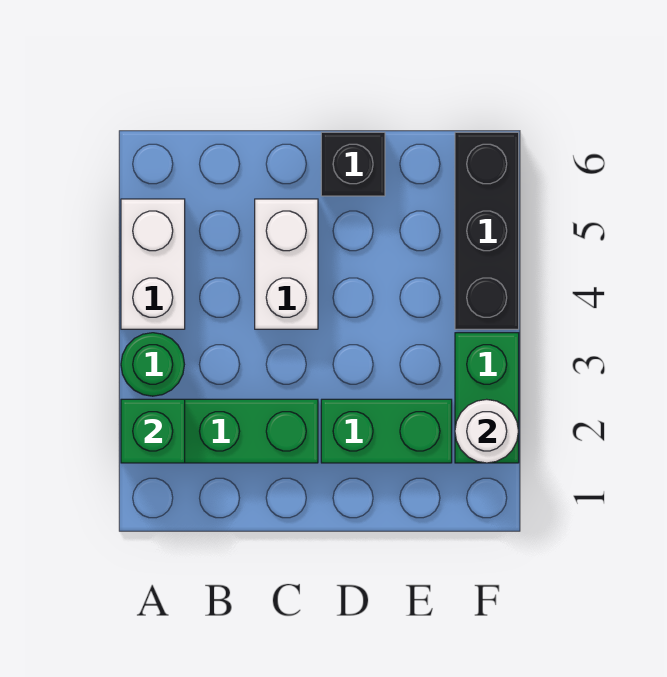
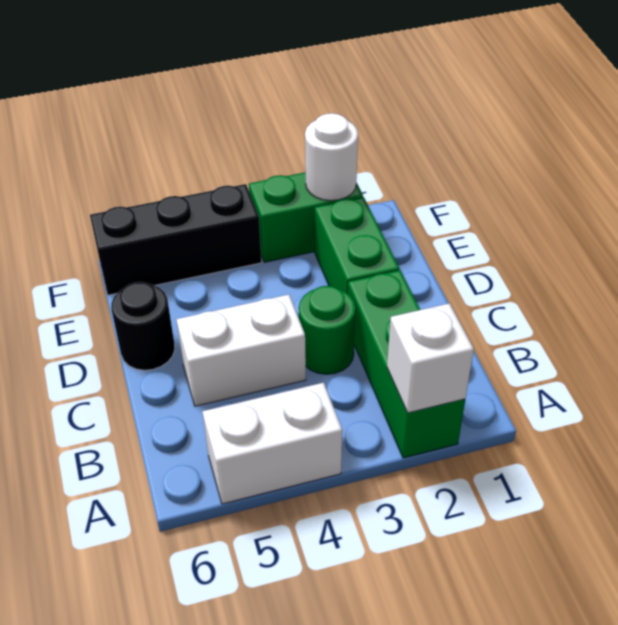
green brick A2 level 2 -> white brick A2 level 2
green round brick A3 level 1 -> green round brick C3 level 1
black brick D6 level 1 -> black round brick D6 level 1

